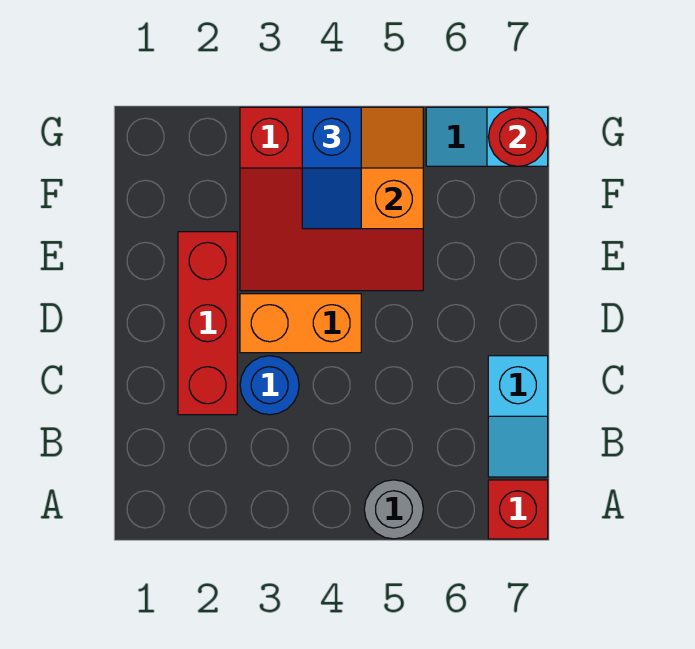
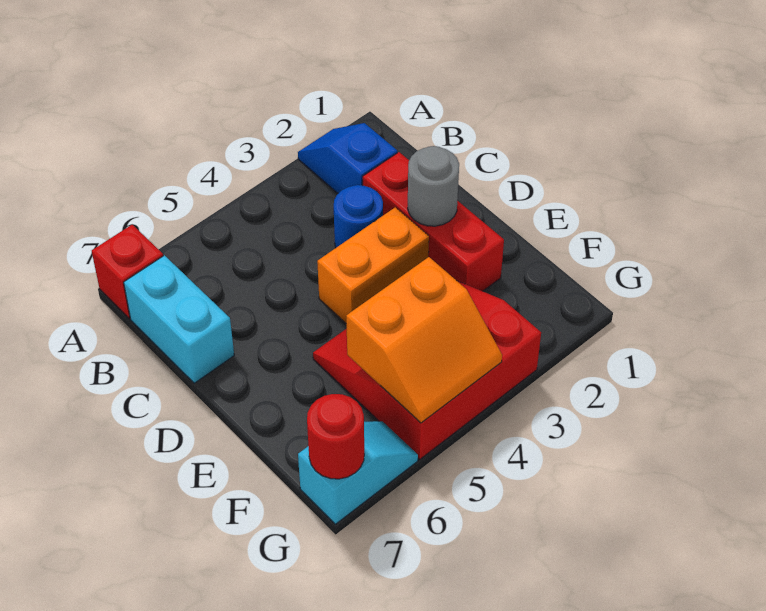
grey round brick A5 level 1 -> grey round brick D2 level 2
cyan slope B7:C7 level 1 top C -> cyan brick B7:C7 level 1
blue slope F4:G4 level 3 top G -> blue slope A2:B2 level 1 top B

